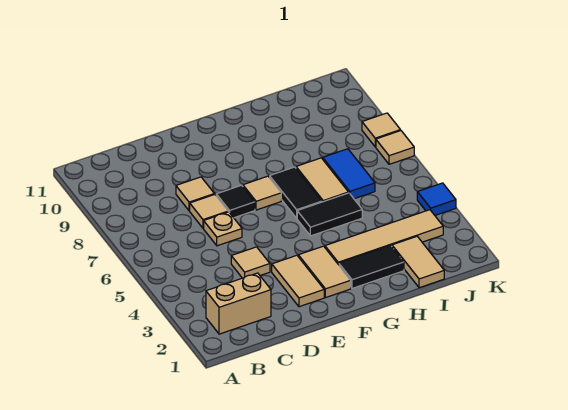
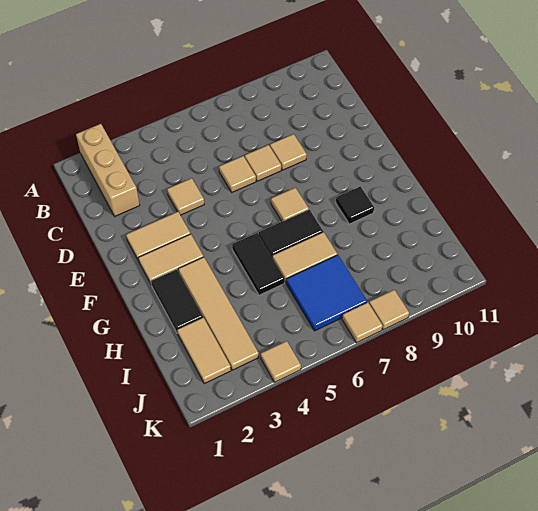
tan brick B2:C2 level 1 -> tan brick A2:C2 level 1
tan plate D6 level 1 -> tan tile D6 level 1
black tile E7 level 1 -> black tile G9 level 1
tan tile I1:I2 level 1 -> tan tile I2:J2 level 1
blue tile I6:I7 level 1 -> blue tile I6:J7 level 1
blue tile K4 level 1 -> tan tile K4 level 1

